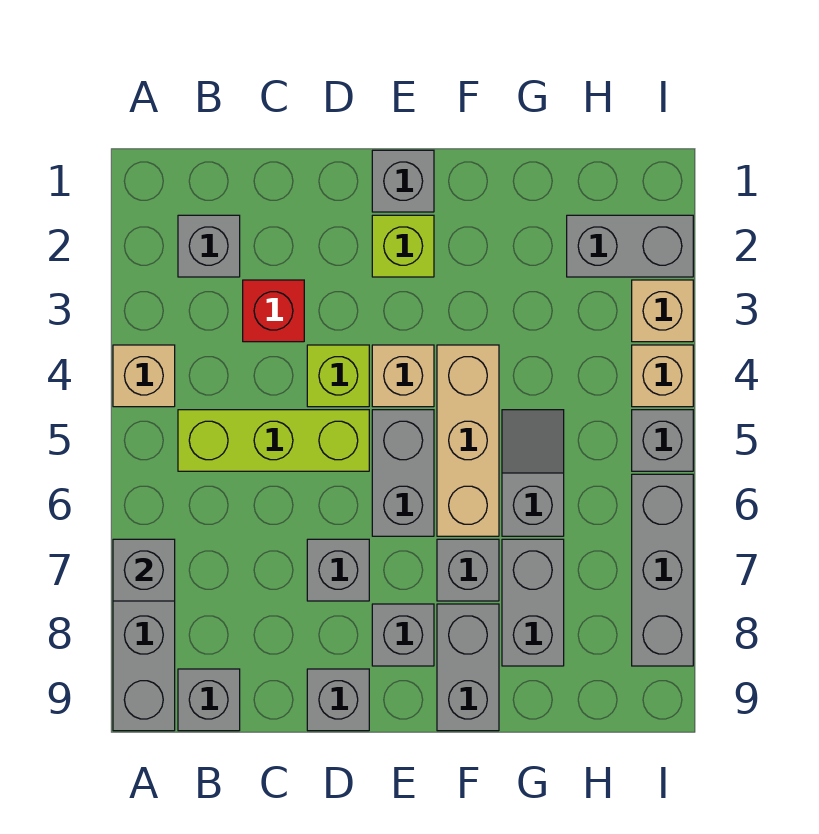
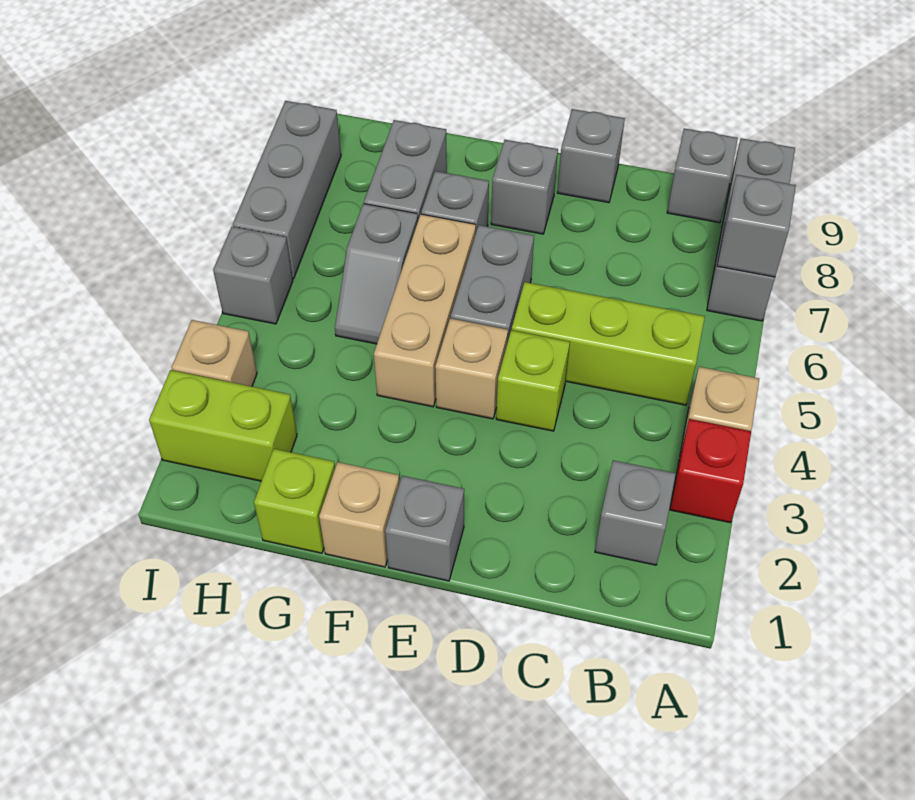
red brick C3 level 1 -> red brick A3 level 1
grey brick D7 level 1 -> none
lime brick E2 level 1 -> lime brick G1 level 1
grey brick F8:F9 level 1 -> none
grey brick H2:I2 level 1 -> lime brick H2:I2 level 1
tan brick I4 level 1 -> tan brick F1 level 1

